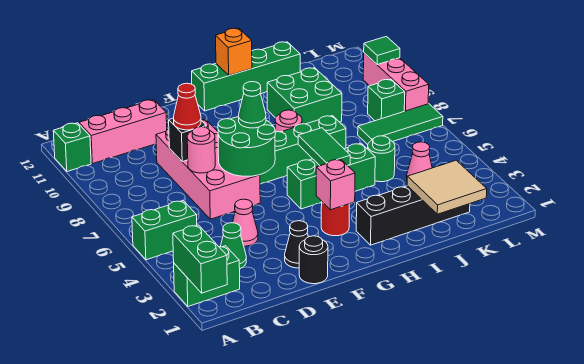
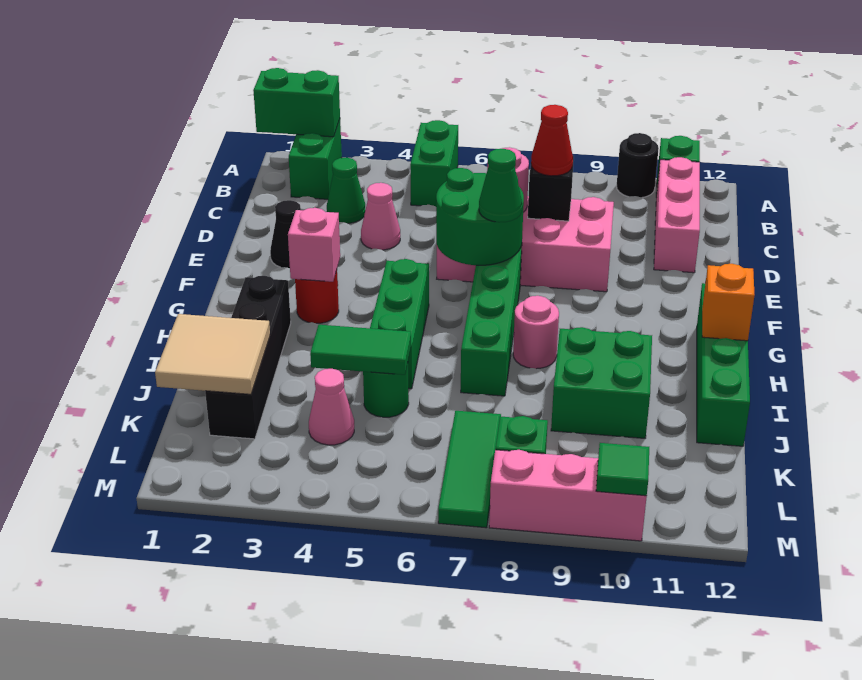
black round brick E1 level 1 -> black round brick A10 level 1
green tile H5:H6 level 2 -> green tile J4:J5 level 2

